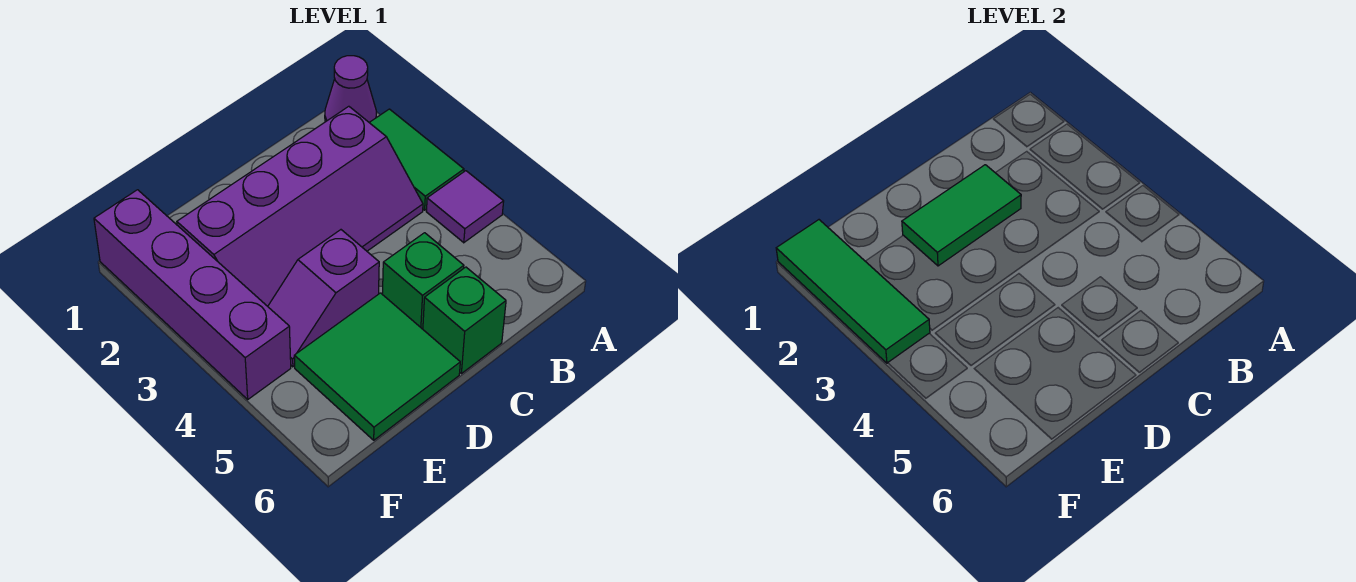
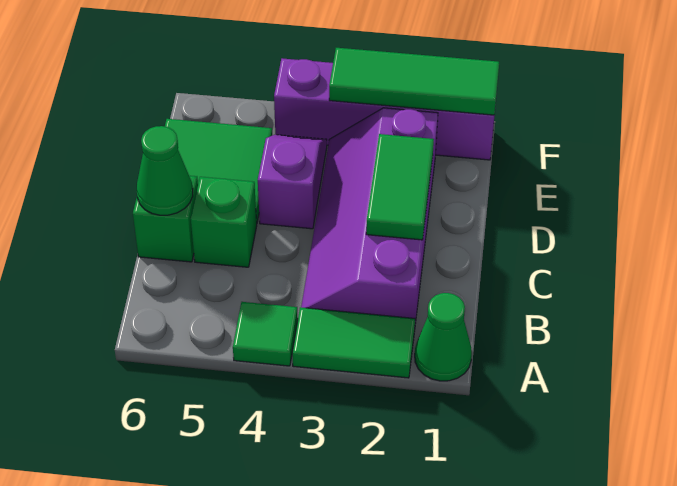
purple cone A1 level 1 -> green cone A1 level 1
purple tile A4 level 1 -> green tile A4 level 1
none -> green cone C6 level 2

